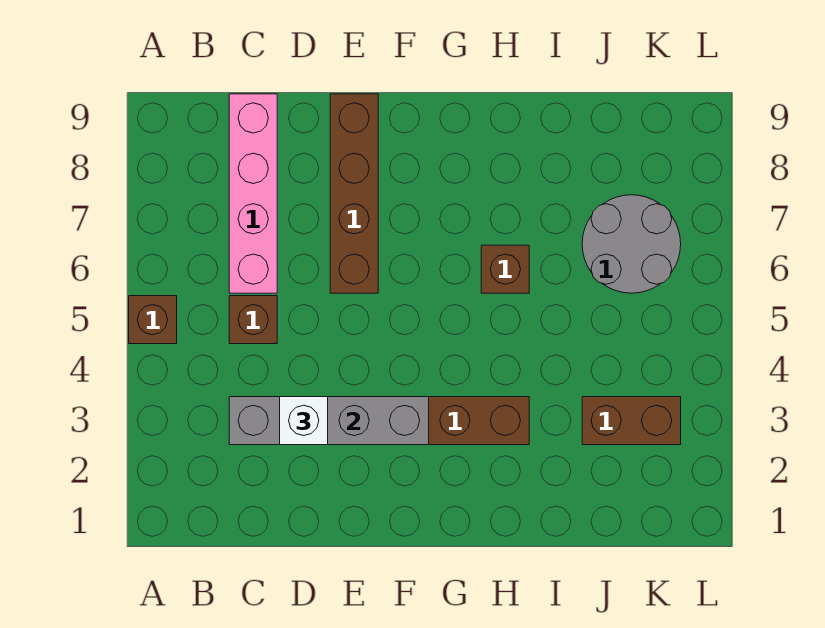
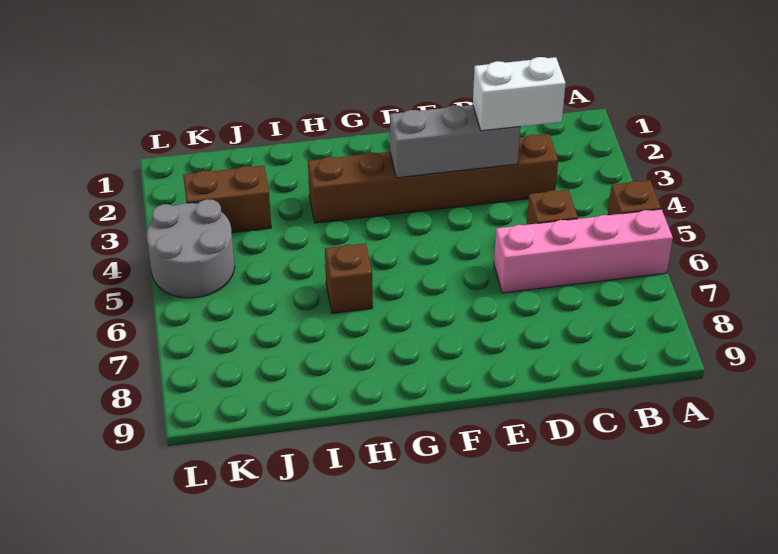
grey brick C3:F3 level 2 -> grey brick D3:F3 level 2
pink brick C6:C9 level 1 -> pink brick A6:D6 level 1
white brick D3 level 3 -> white brick C3:D3 level 3
brown brick E6:E9 level 1 -> none
grey round brick J6:K7 level 1 -> grey round brick K4:L5 level 1

